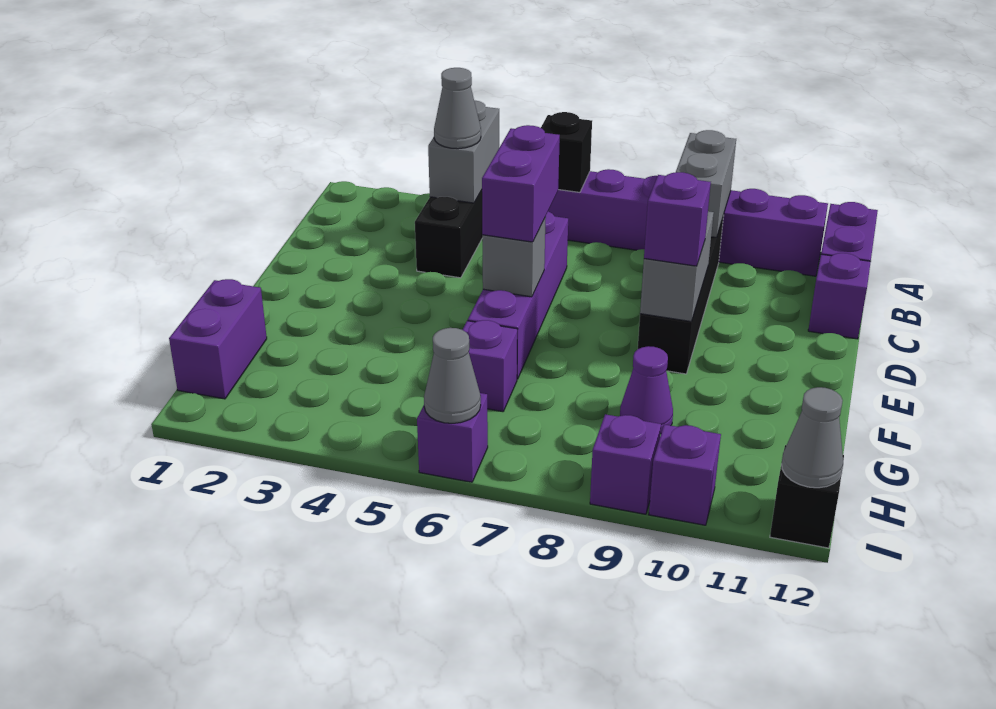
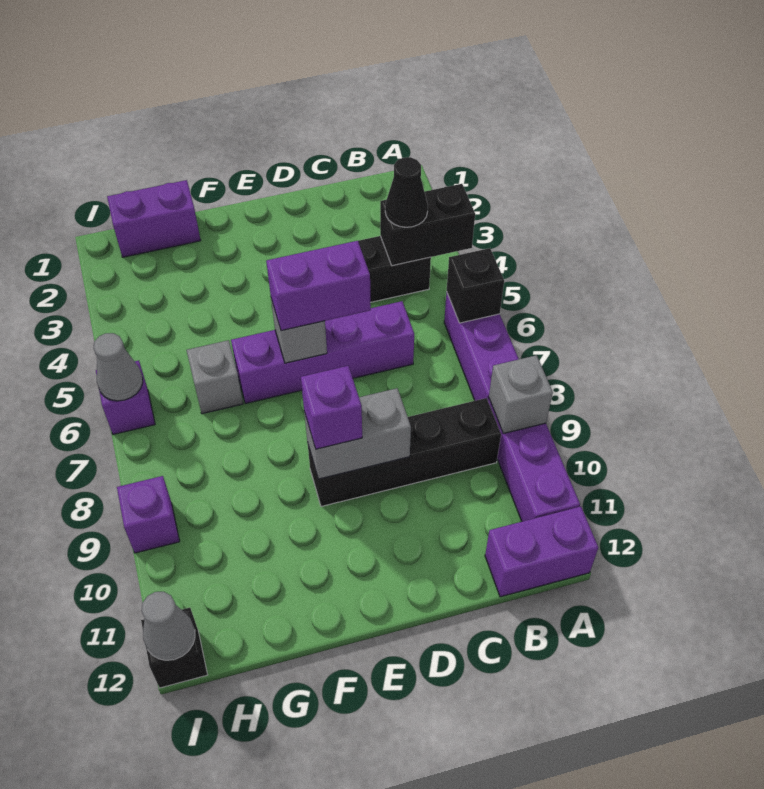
grey brick A4:B4 level 2 -> black brick A4:B4 level 2
grey brick A9:B9 level 2 -> grey brick A9 level 2
grey cone B4 level 3 -> black cone B4 level 3
purple brick C12 level 1 -> none
purple brick G6 level 1 -> grey brick G6 level 1
purple cone G9 level 1 -> none
purple brick I10 level 1 -> none

